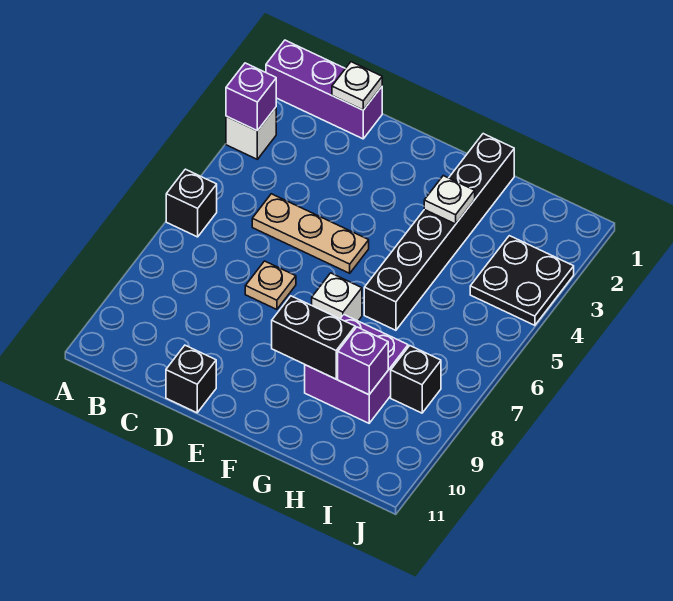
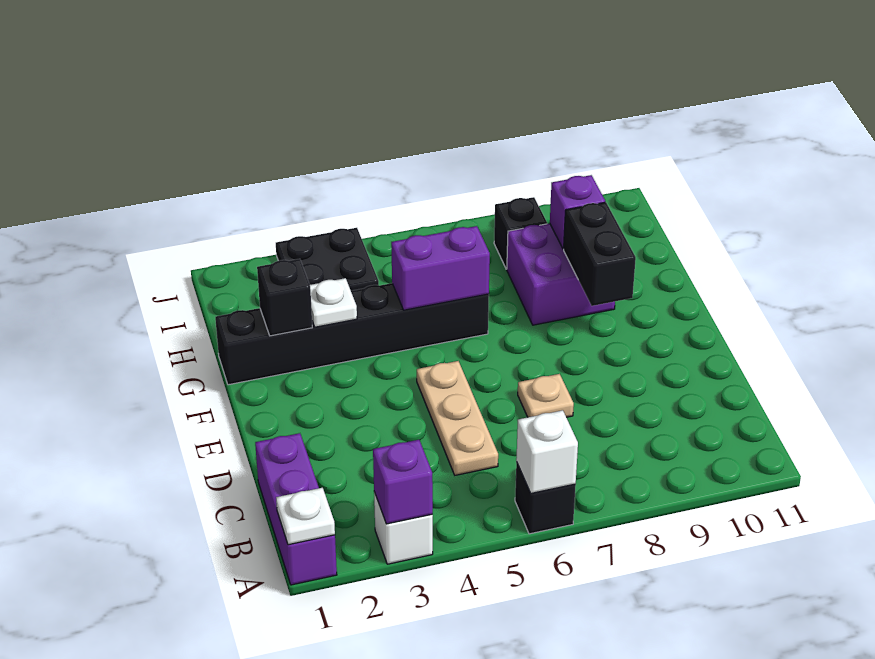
white plate C1 level 2 -> white plate A1 level 2
black brick D11 level 1 -> black brick G2 level 2
white brick F7 level 1 -> white brick A6 level 2
none -> purple brick G5:G6 level 2

